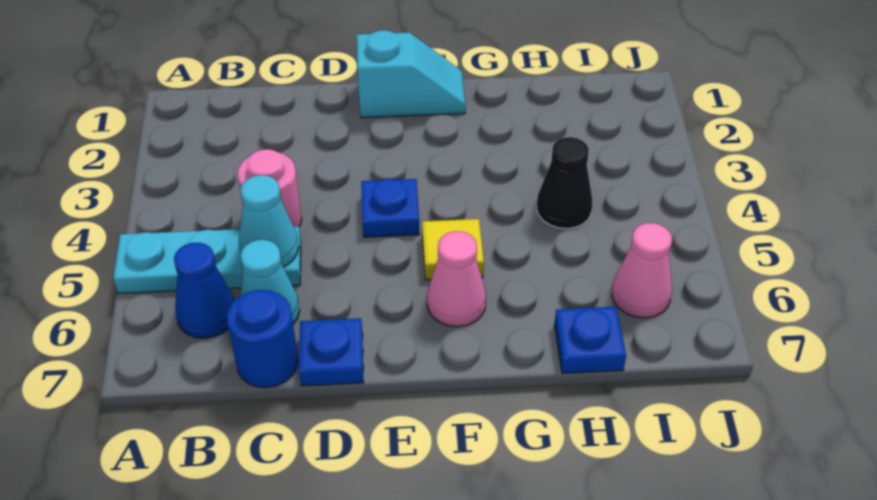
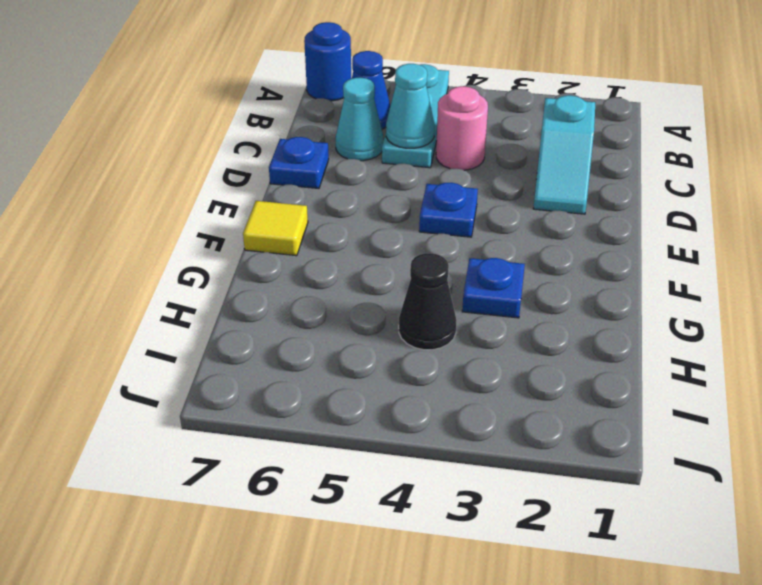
blue round brick C7 level 1 -> blue round brick A7 level 1
cyan slope E1:F1 level 1 top E -> cyan slope C2:D2 level 1 top C
yellow tile F5 level 1 -> yellow tile F7 level 1
pink cone F6 level 1 -> none
blue plate H7 level 1 -> blue plate G3 level 1
pink cone I6 level 1 -> none

